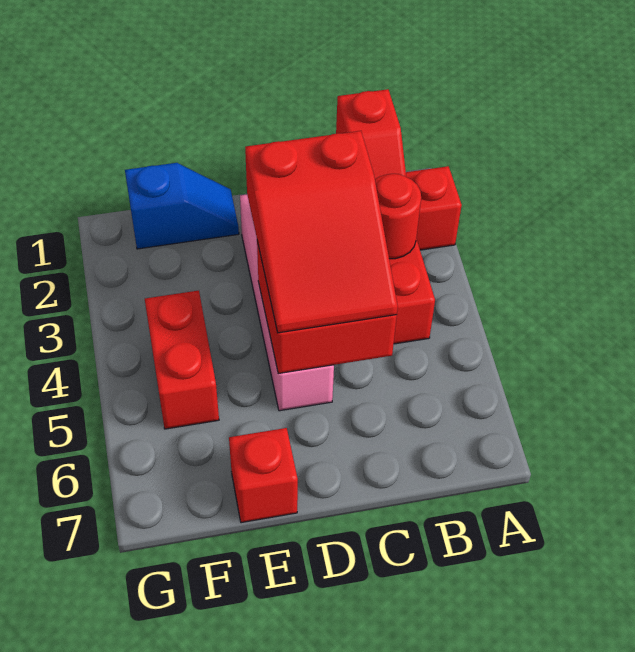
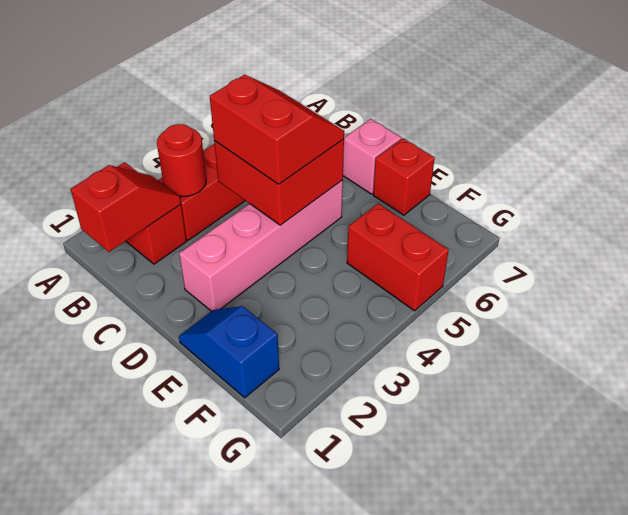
red slope C3:D5 level 3 top 3 -> red slope C4:D5 level 3 top 4
none -> pink brick D7 level 1
red brick F4:F5 level 1 -> red brick F5:G5 level 1

